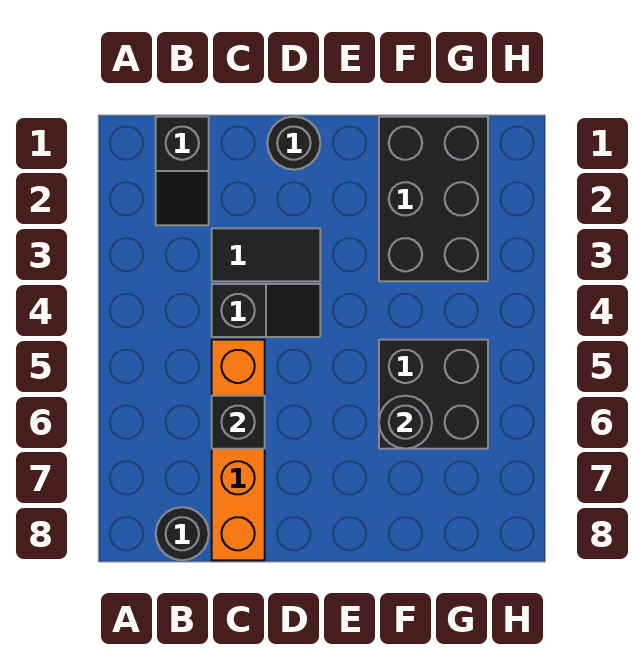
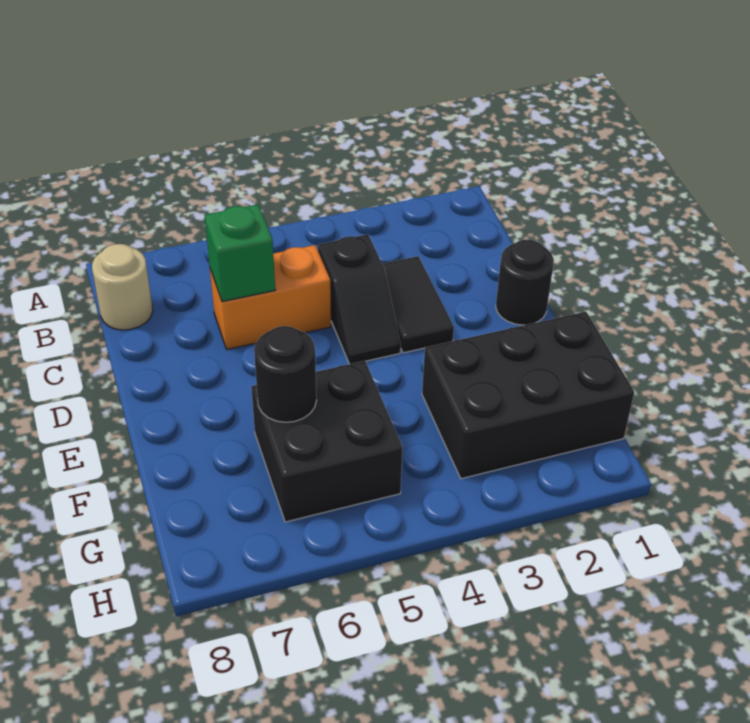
black slope B1:B2 level 1 top 1 -> none
black round brick B8 level 1 -> tan round brick B8 level 1
orange brick C5:C8 level 1 -> orange brick C5:C6 level 1
black brick C6 level 2 -> green brick C6 level 2

